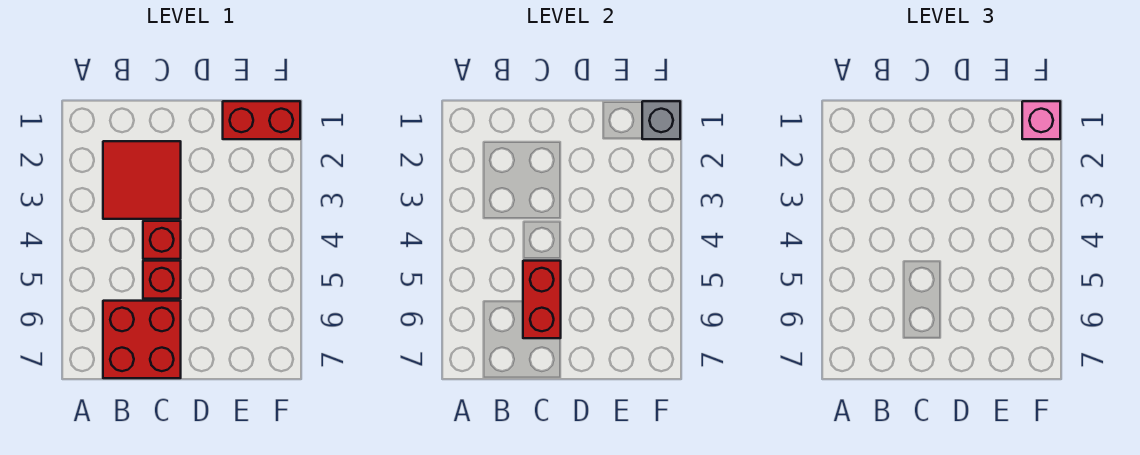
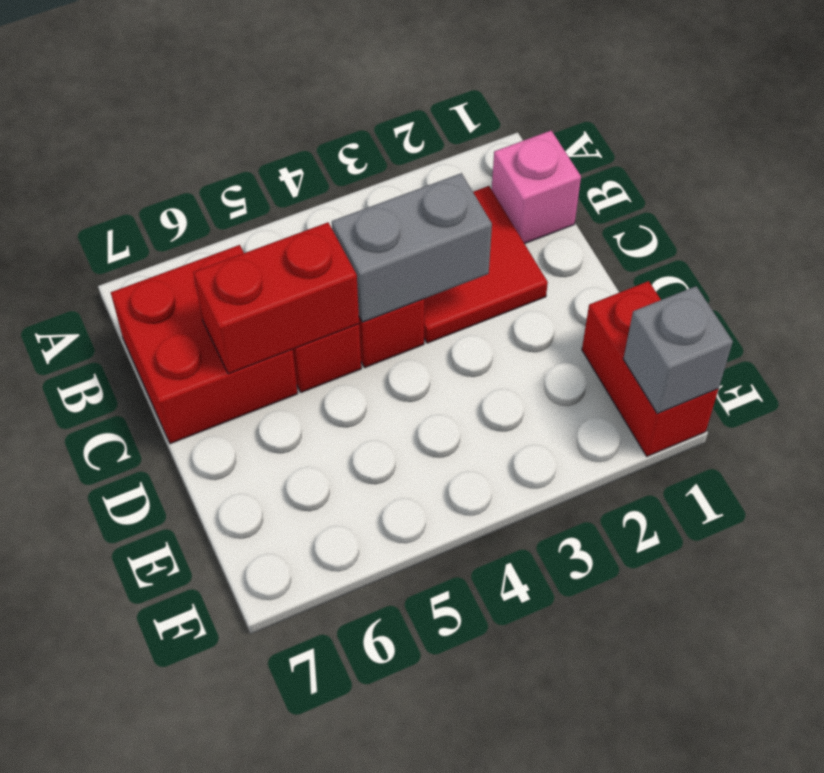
none -> grey brick C3:C4 level 2
pink brick F1 level 3 -> pink brick B1 level 1

